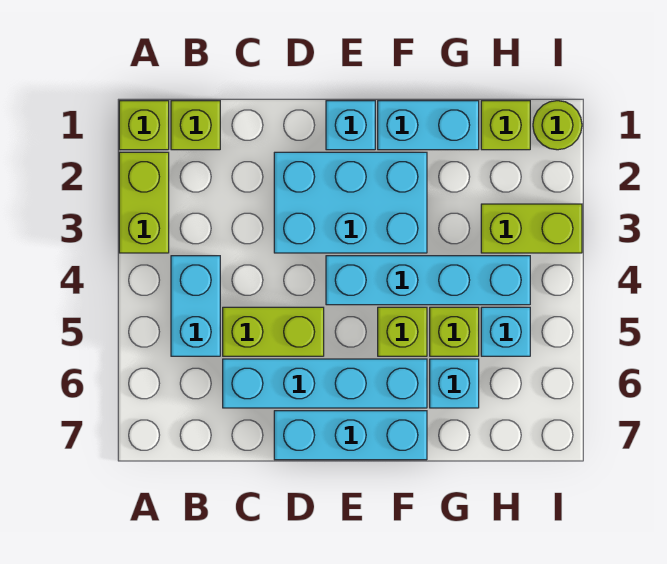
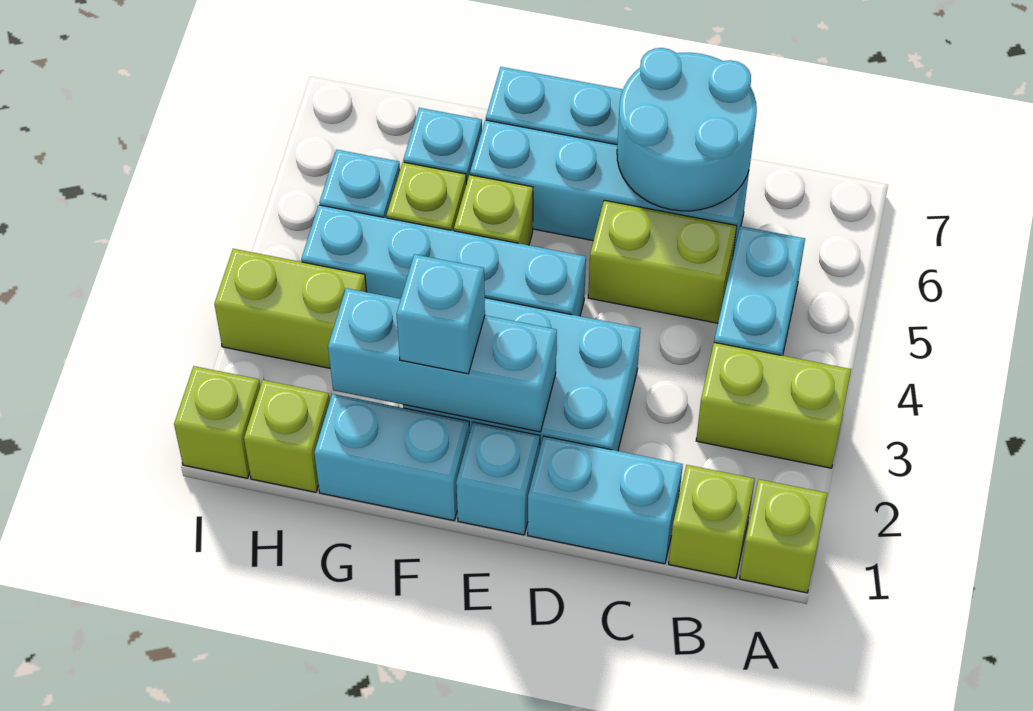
lime brick A2:A3 level 1 -> lime brick A3:B3 level 1
none -> cyan brick C1:D1 level 1
none -> cyan round brick C6:D7 level 2
none -> cyan brick E2:G2 level 2
none -> cyan brick F2 level 3
lime round brick I1 level 1 -> lime brick I1 level 1

